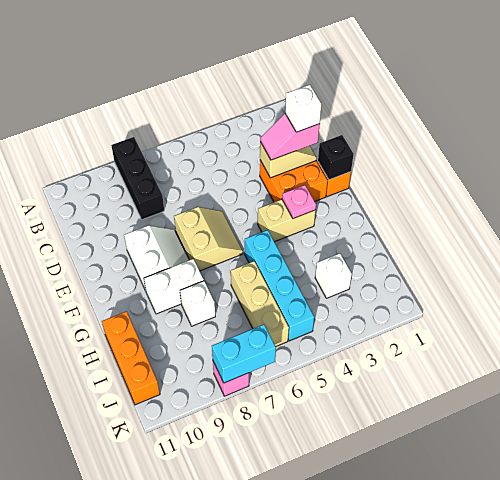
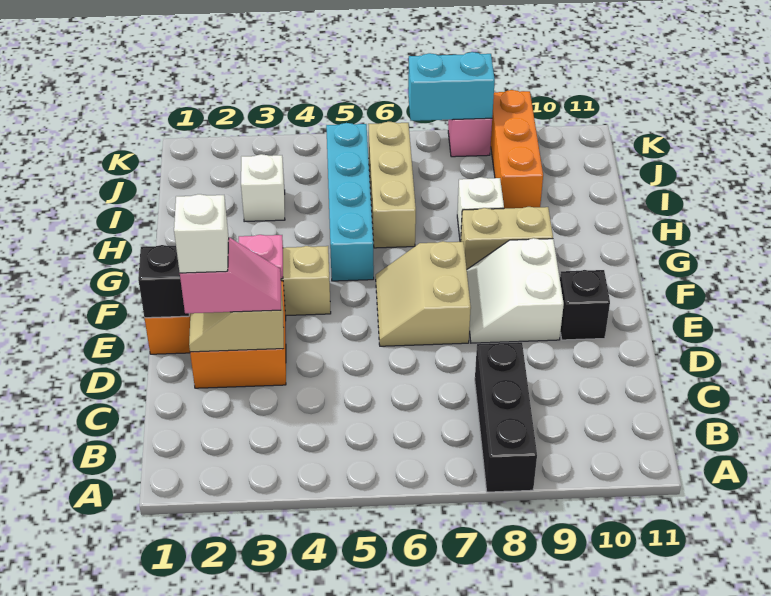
none -> black brick E10 level 1
white brick G8:G9 level 1 -> tan brick G8:G9 level 1
orange brick H11:J11 level 1 -> orange brick I9:K9 level 1

